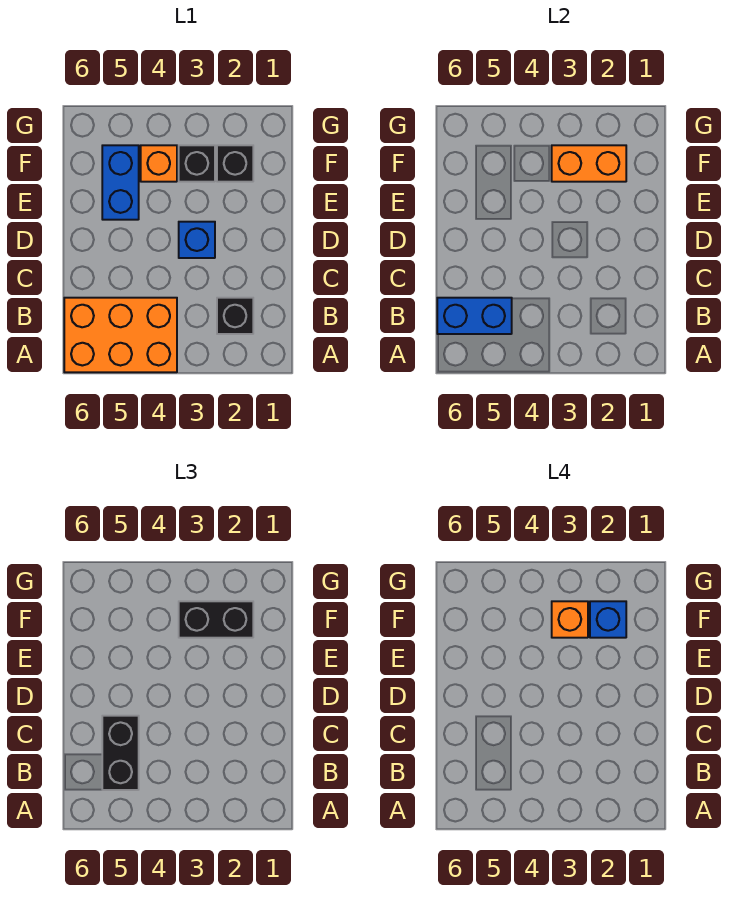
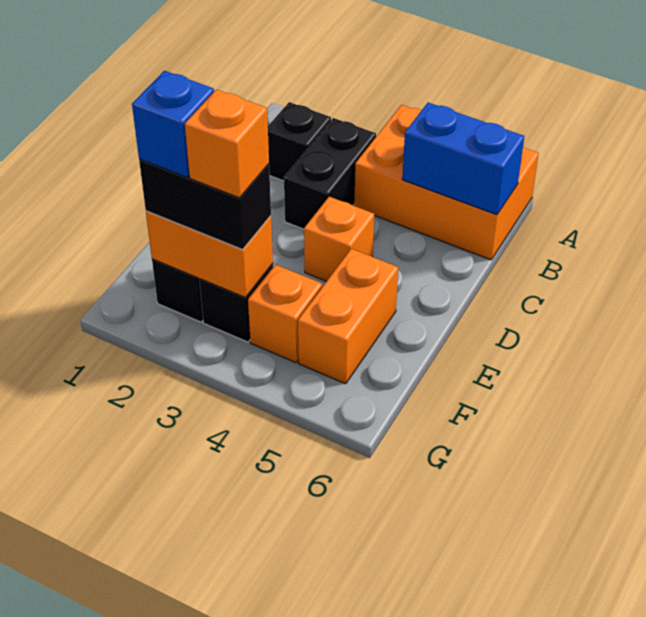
black brick B5:C5 level 3 -> black brick B3:C3 level 1
blue brick D3 level 1 -> none
none -> orange brick D4 level 1
blue brick E5:F5 level 1 -> orange brick E5:F5 level 1

